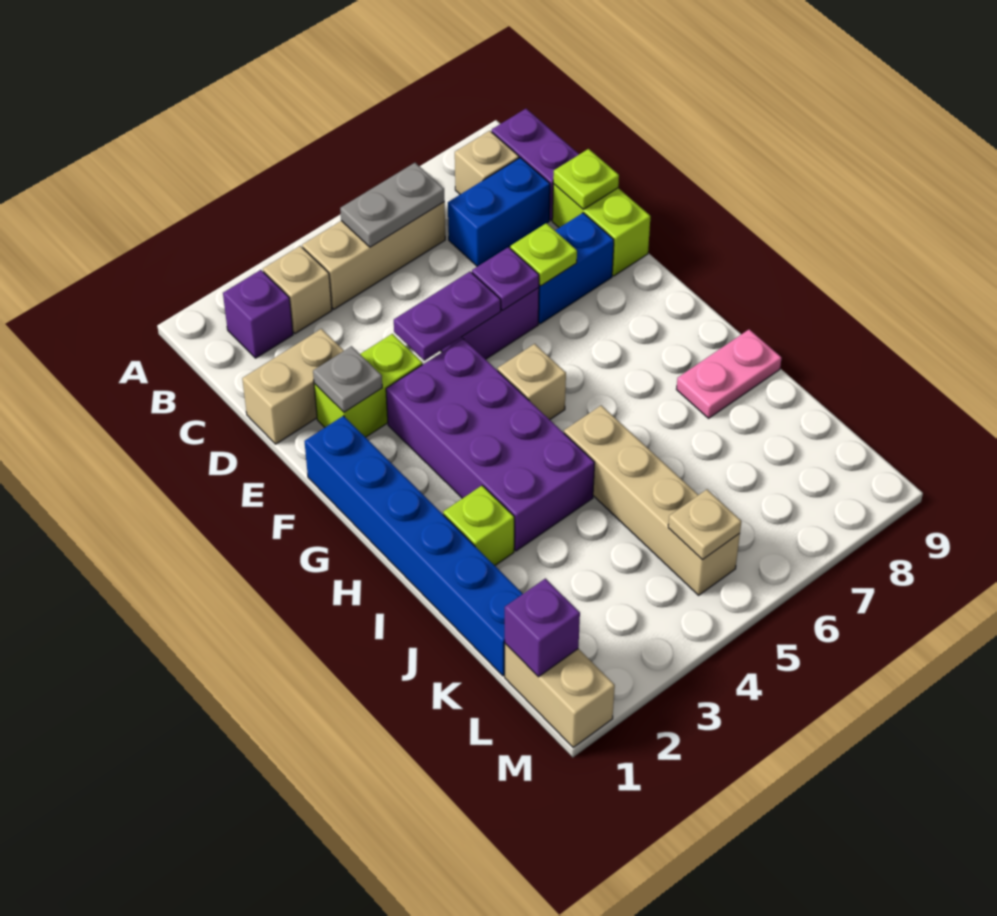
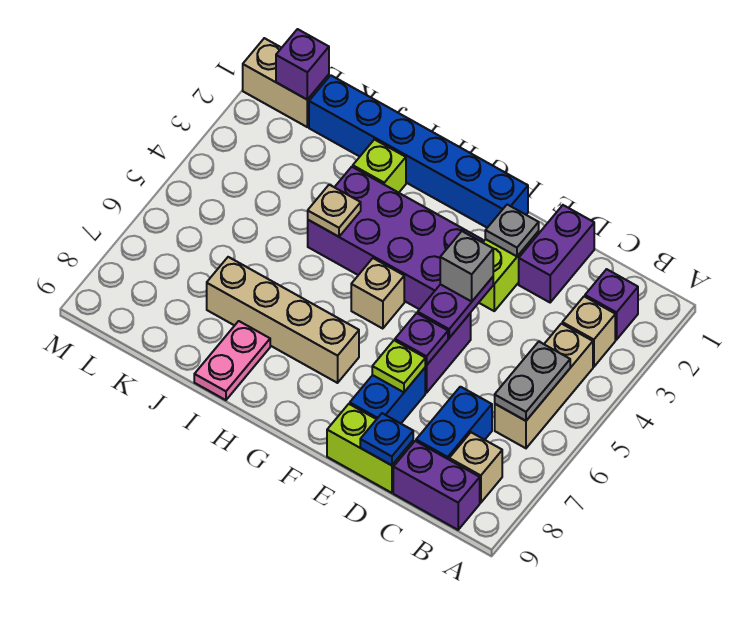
tan brick D1:D2 level 1 -> purple brick D1:D2 level 1
lime plate D9 level 2 -> blue plate D9 level 2
none -> grey brick E4 level 3
tan brick I5:L5 level 1 -> tan brick G7:J7 level 1
tan plate L5 level 2 -> tan plate I4 level 2

